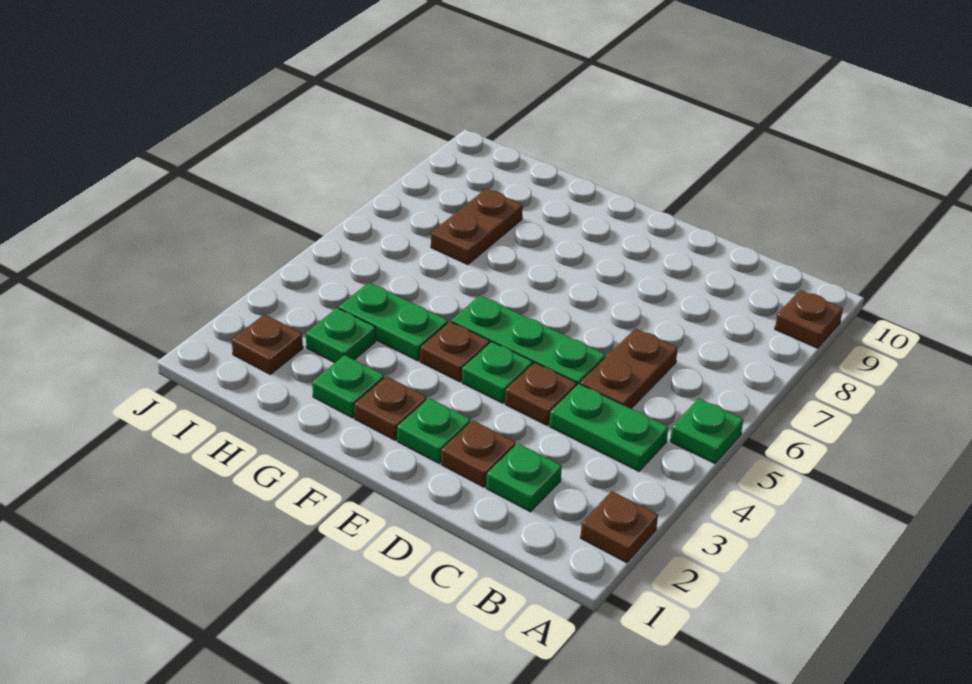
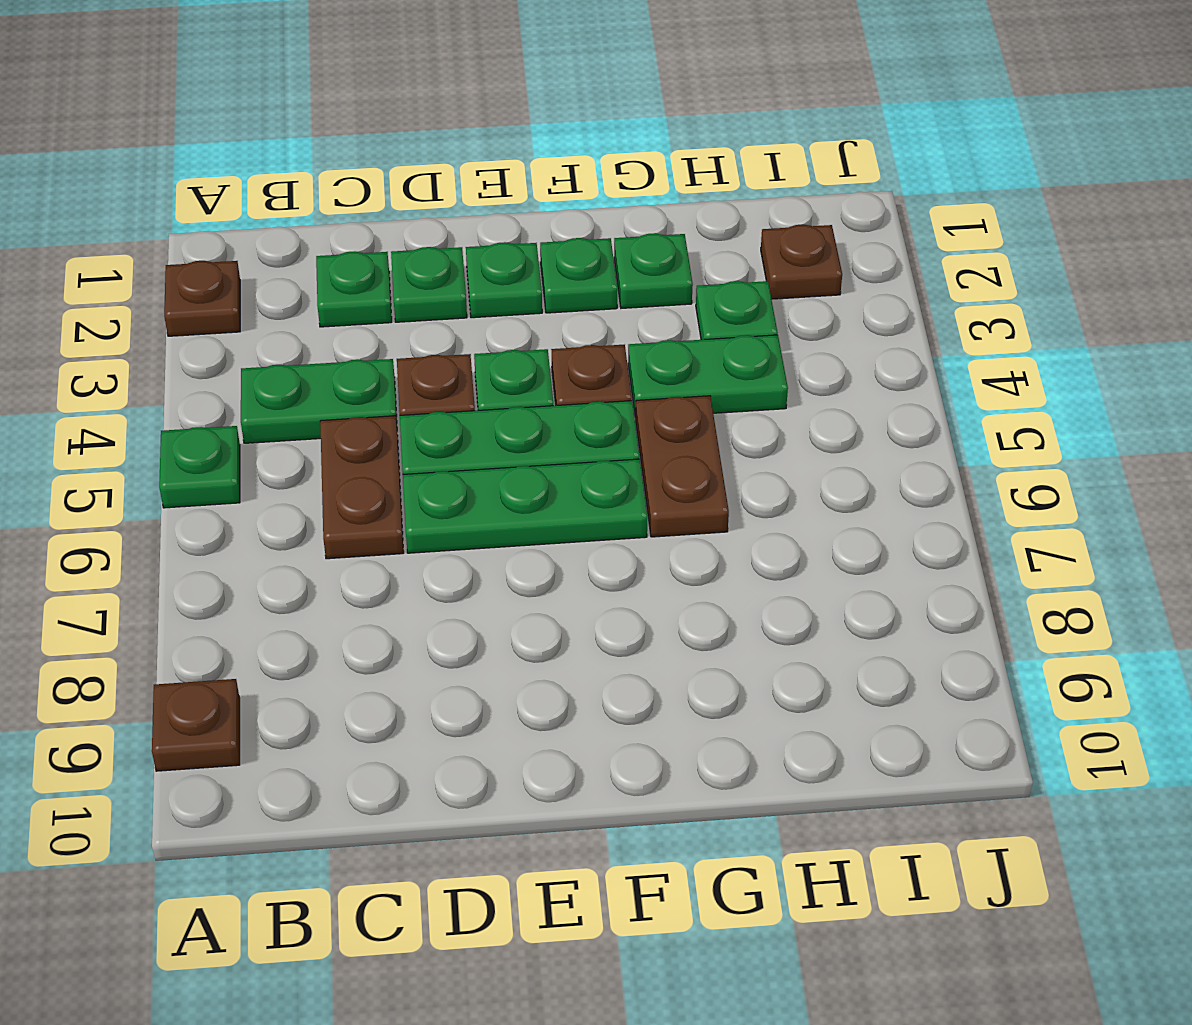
brown plate D2 level 1 -> green plate D2 level 1
none -> green plate D6:F6 level 1
brown plate F2 level 1 -> green plate F2 level 1
brown plate H7:H8 level 1 -> brown plate G5:G6 level 1

